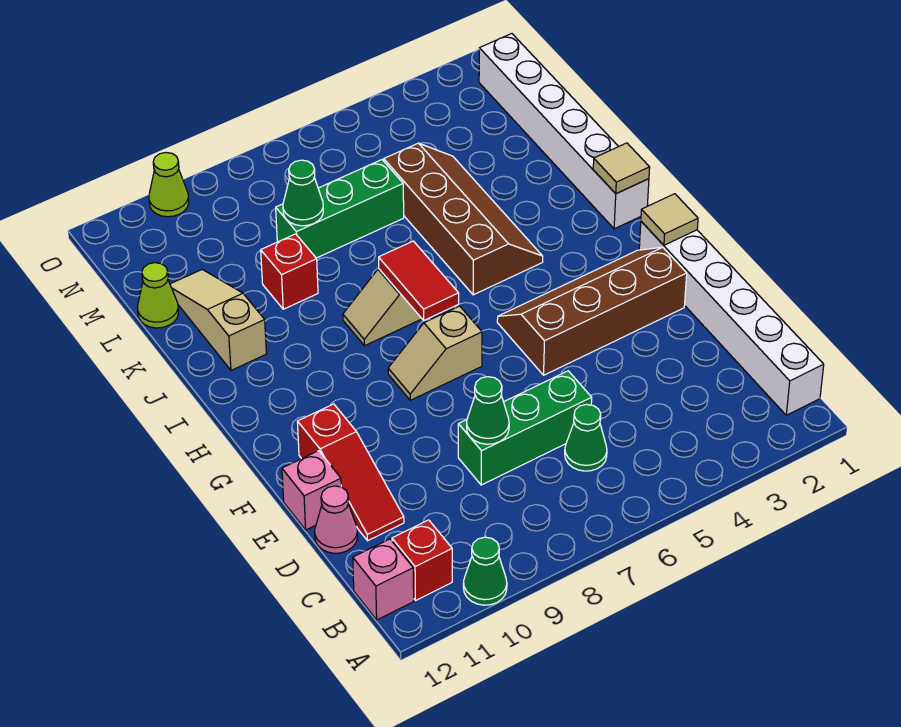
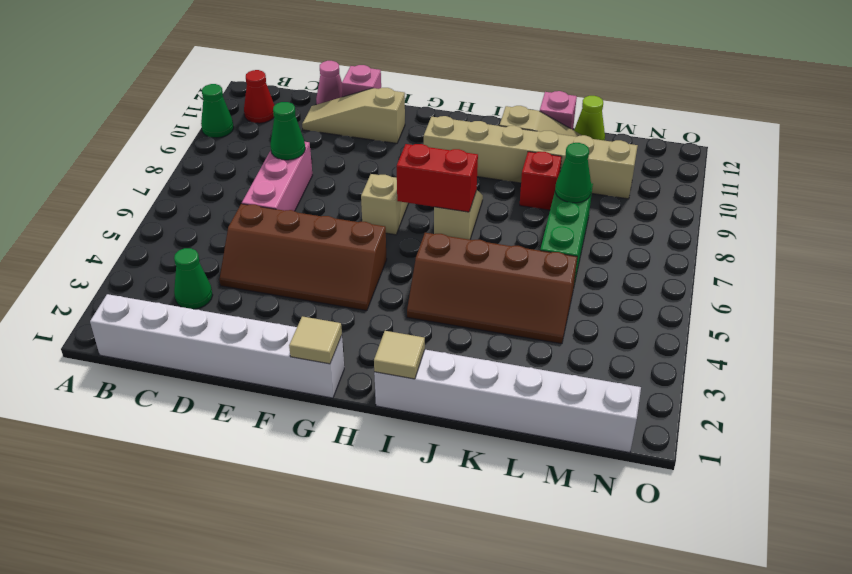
red brick B11 level 1 -> red cone B11 level 1
pink brick B12 level 1 -> pink brick K12 level 1
green cone C6 level 1 -> green cone C3 level 1
green brick D6:D8 level 1 -> pink brick D6:D8 level 1
red slope D11:F11 level 1 top F -> tan slope D11:F11 level 1 top F
brown slope F2:G5 level 1 top F -> brown slope D4:G5 level 1 top 5
red tile H7:I7 level 2 -> red brick H7:I7 level 2
none -> tan brick H10:M10 level 1
lime cone O10 level 1 -> none

